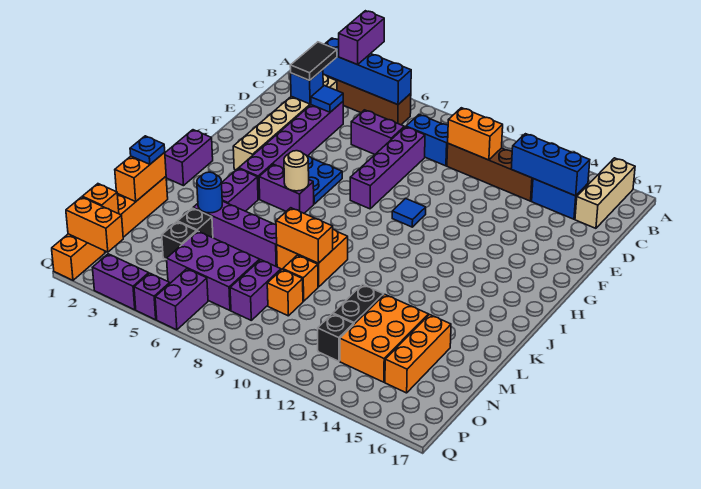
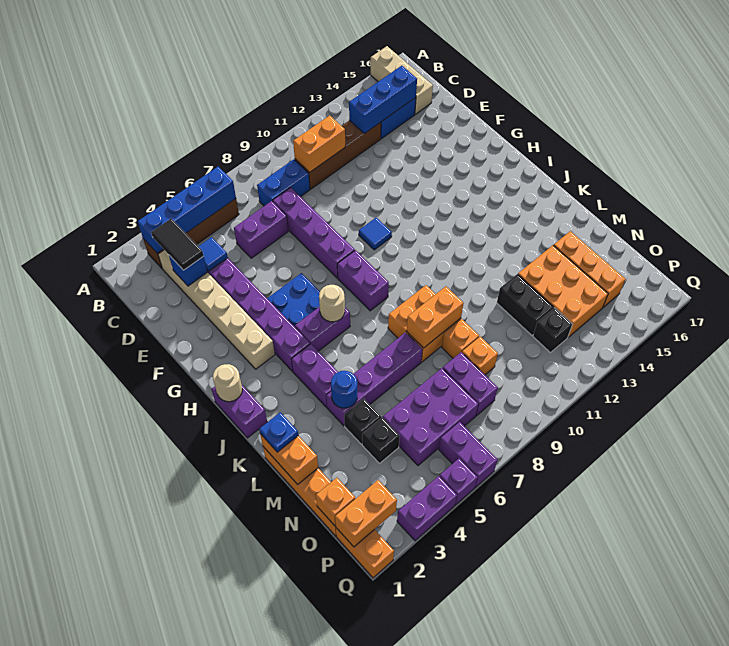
purple brick A4:B4 level 3 -> purple brick H8:I8 level 1
none -> tan round brick I1 level 2

